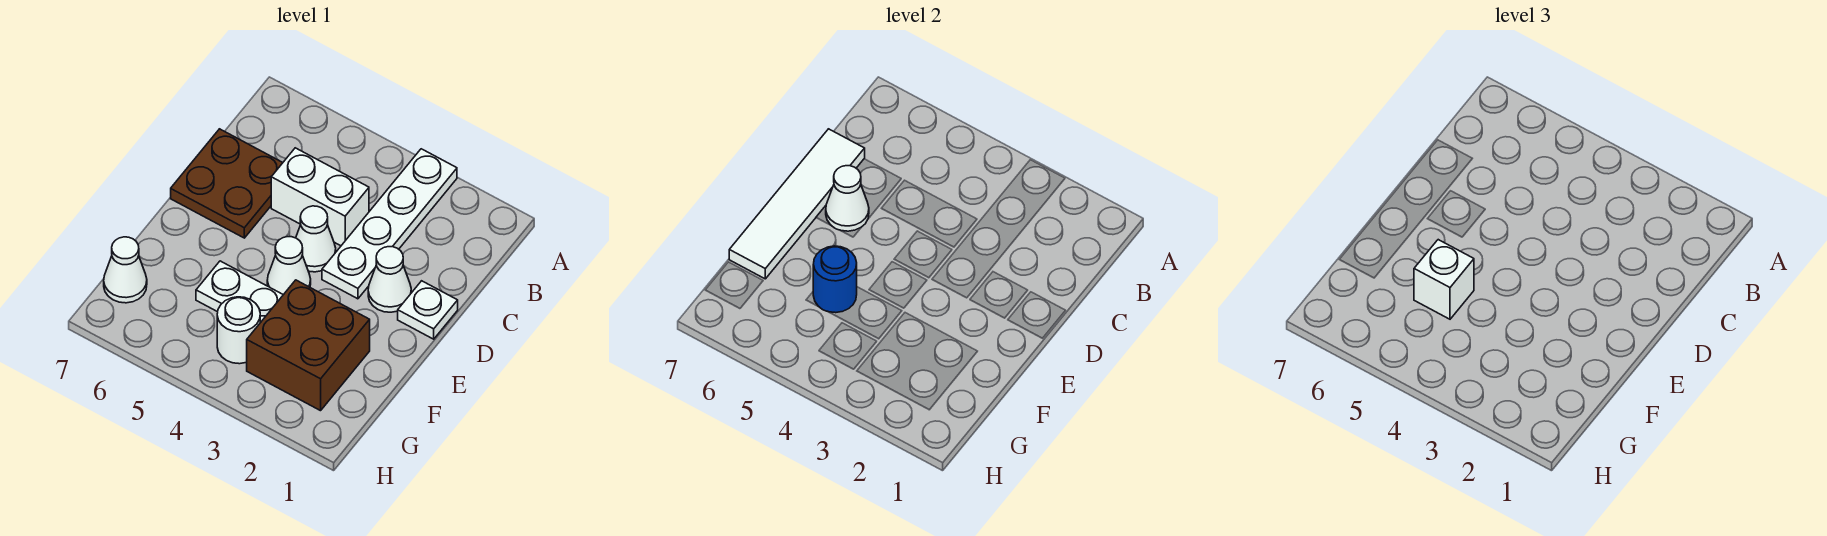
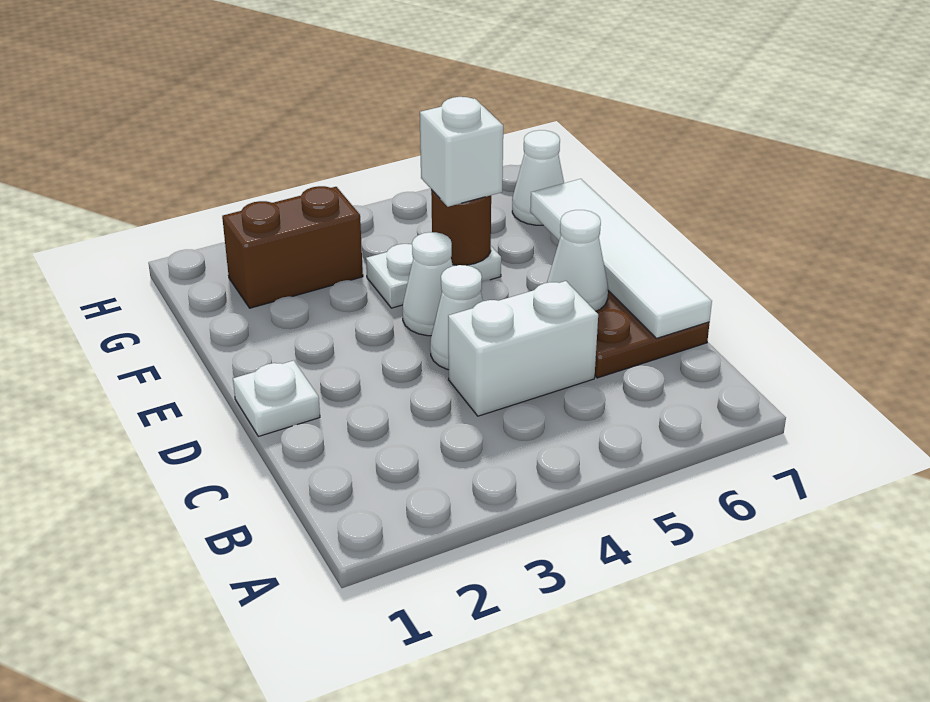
white plate A3:D3 level 1 -> none
white cone D2 level 1 -> none
brown brick F2:G3 level 1 -> brown brick G2:G3 level 1
blue round brick F5 level 2 -> brown round brick F5 level 2
white round brick G4 level 1 -> none

